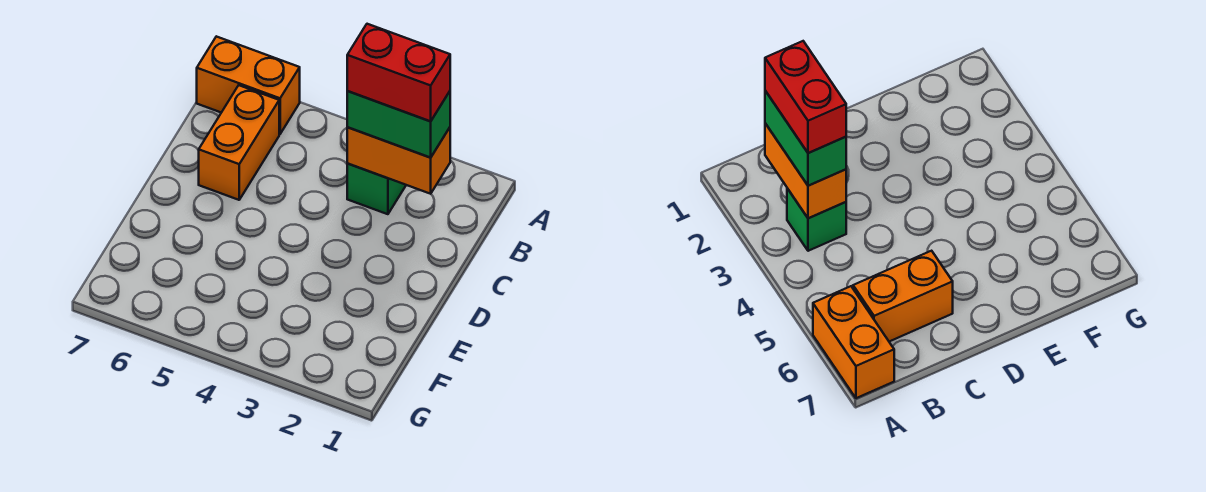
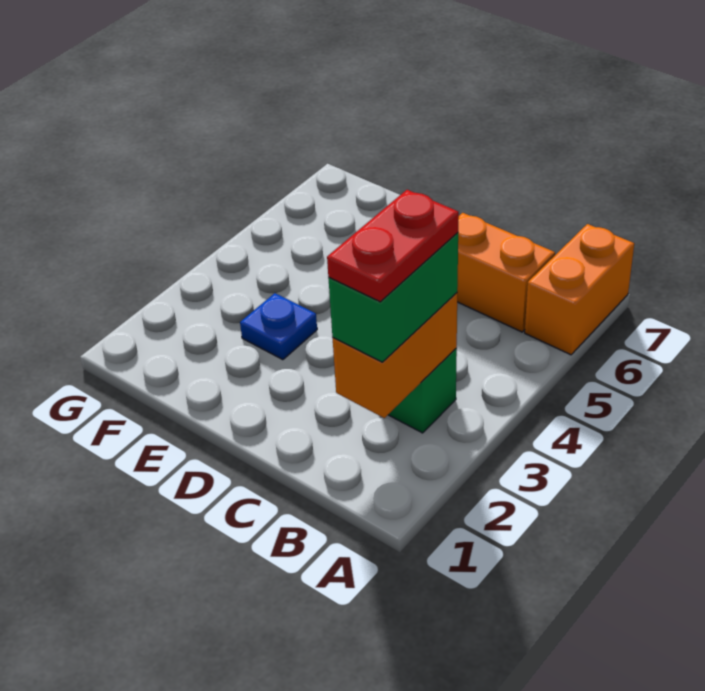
red brick B2:B3 level 4 -> red plate B2:B3 level 4
none -> blue plate E3 level 1

